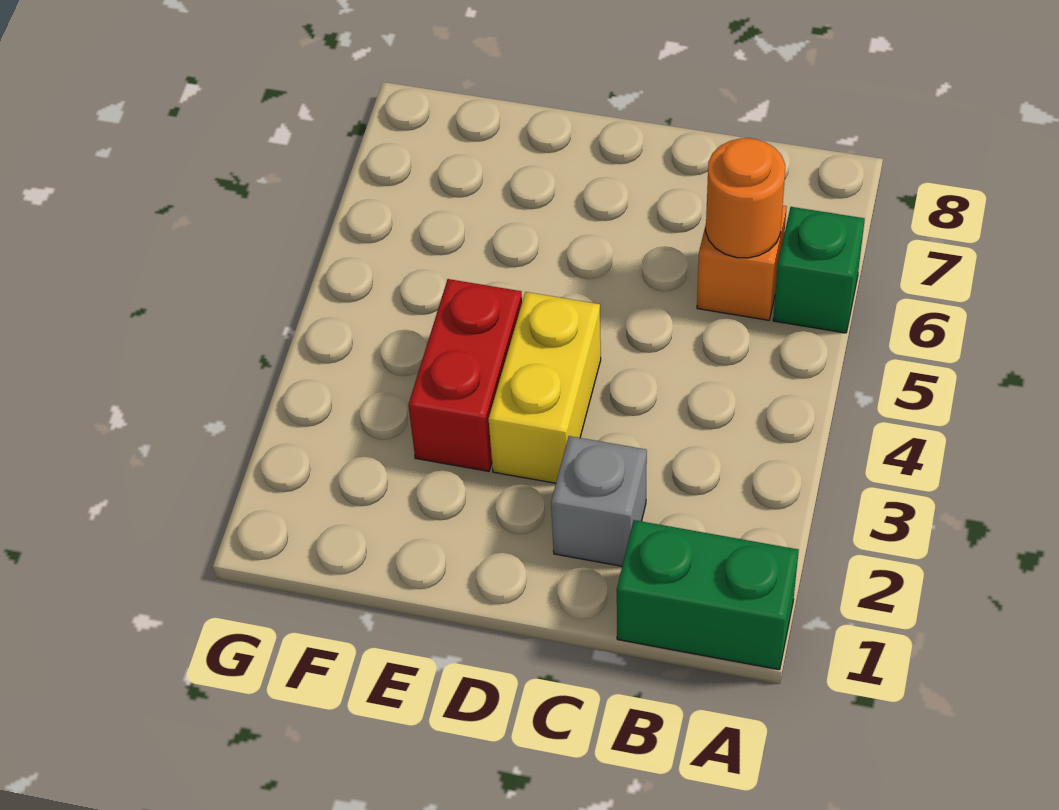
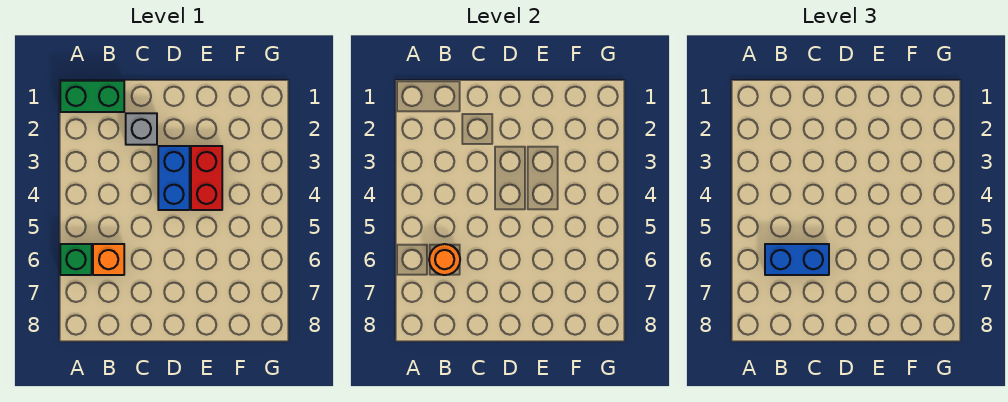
none -> blue brick B6:C6 level 3
yellow brick D3:D4 level 1 -> blue brick D3:D4 level 1

